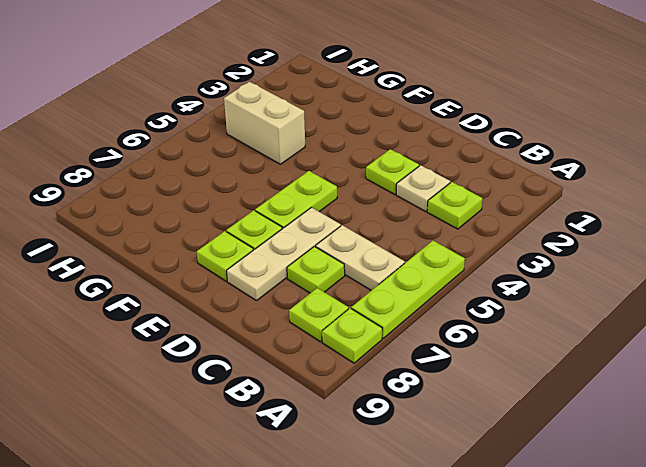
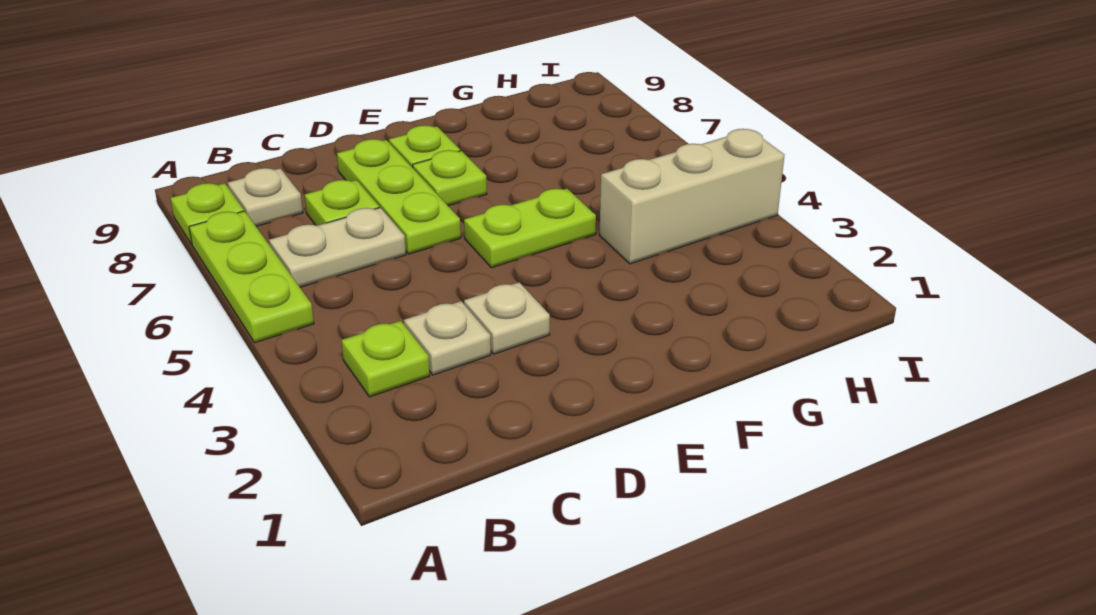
lime plate B8 level 1 -> tan plate B8 level 1
lime plate D3 level 1 -> tan plate D3 level 1
tan plate D6:D8 level 1 -> lime plate D6:D8 level 1
lime plate E5:E6 level 1 -> lime plate E5:F5 level 1
tan brick G4:H4 level 1 -> tan brick G4:I4 level 1

